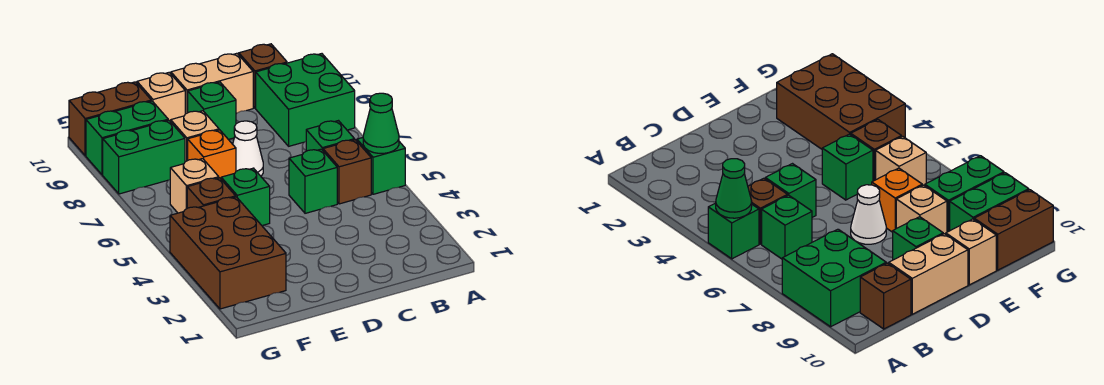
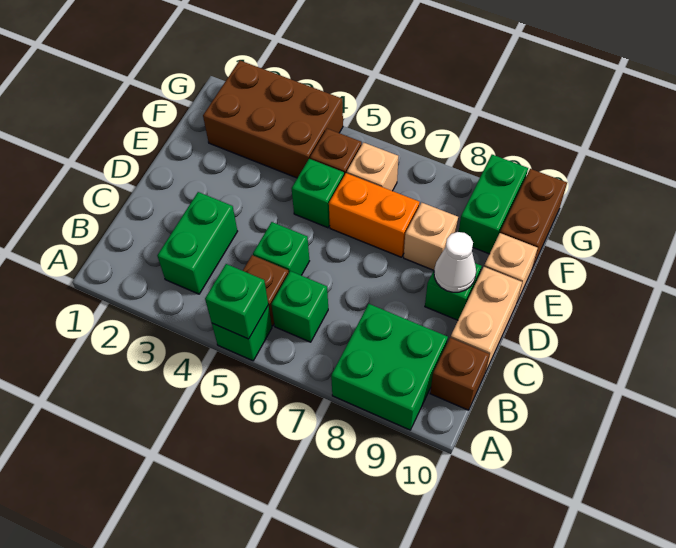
green cone A5 level 2 -> green brick A5 level 2
white cone D7 level 1 -> white cone D9 level 2
orange brick E7 level 1 -> orange brick E6:E7 level 1
green brick F8:G8 level 1 -> green brick B3:C3 level 1

